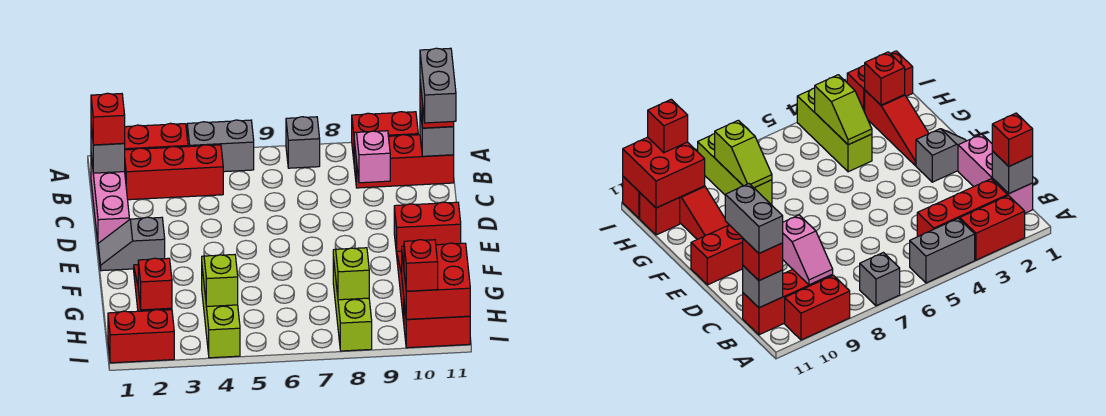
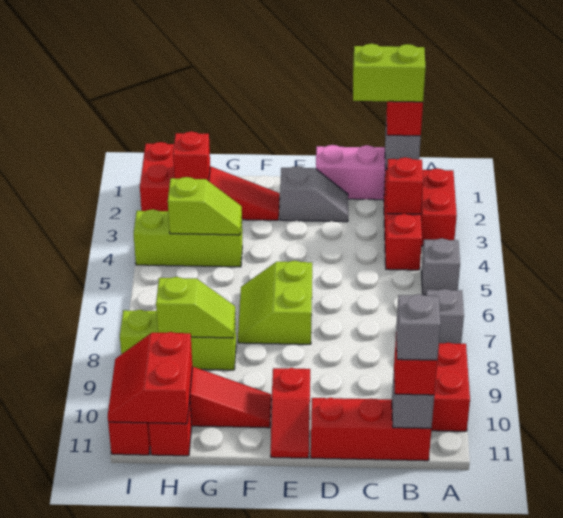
grey brick A4:A5 level 1 -> grey brick A5 level 1
none -> lime brick B1:C1 level 4
red brick B9:B11 level 1 -> red brick B11:D11 level 1
pink slope B9:C9 level 2 top C -> none
grey brick B11:C11 level 4 -> grey brick B11 level 4
grey slope E1:E2 level 1 top 2 -> grey slope D2:E2 level 1 top E
none -> lime slope E6:F7 level 1 top E
red brick E10:E11 level 1 -> red slope E10:E11 level 1 top 10
red brick H10:I11 level 2 -> red slope H10:I11 level 2 top H
red brick I10 level 3 -> red brick B3 level 2

